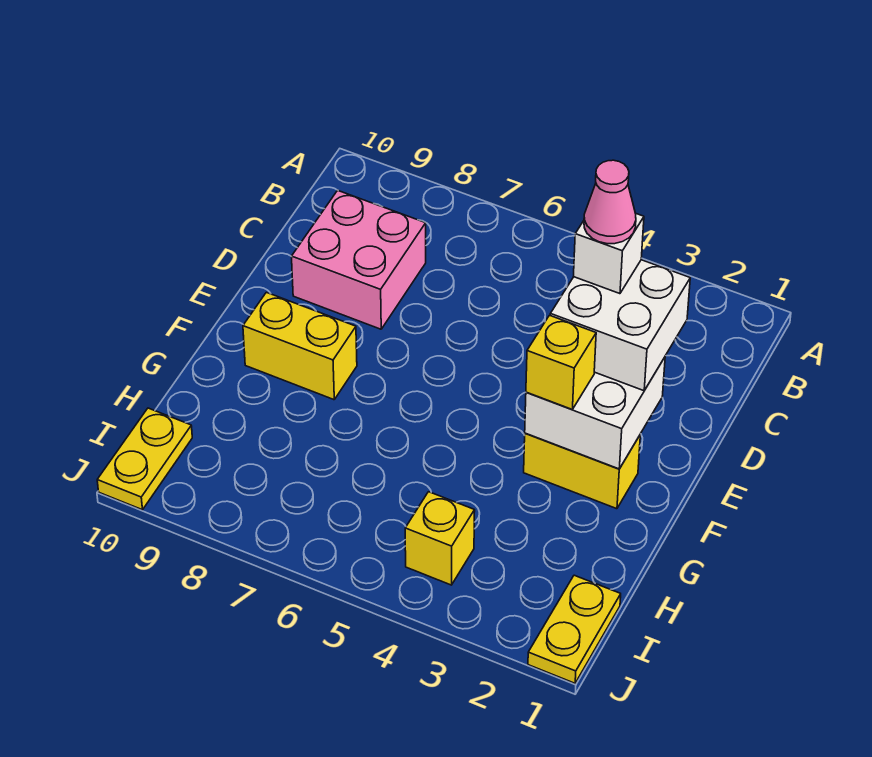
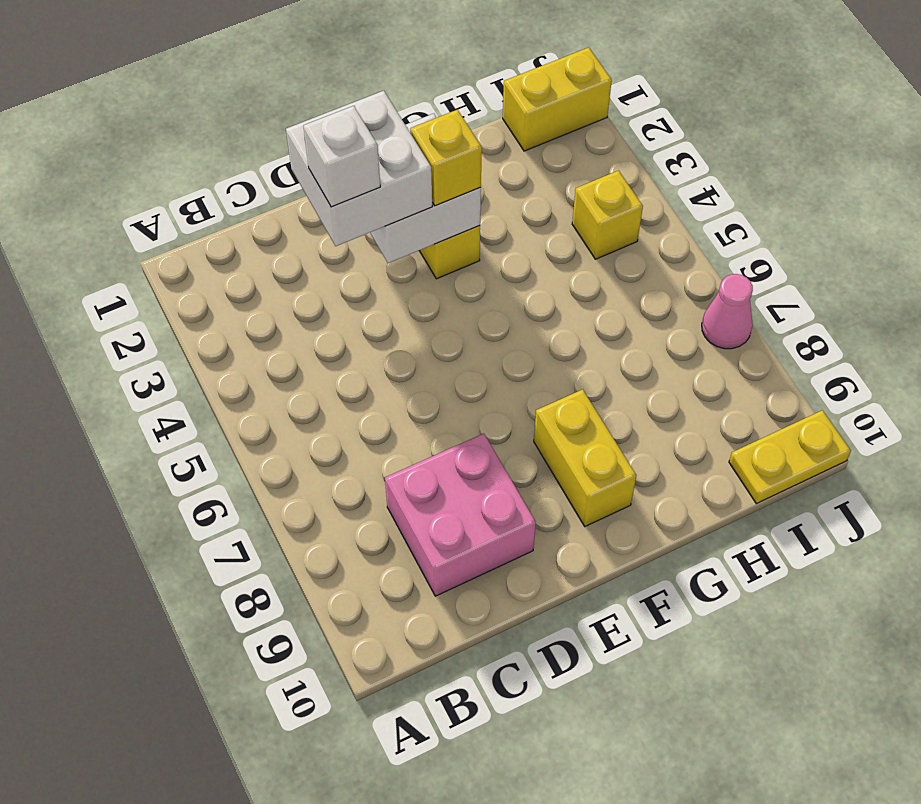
pink cone D3 level 5 -> pink cone J7 level 1
yellow plate I1:J1 level 1 -> yellow brick I1:J1 level 1

